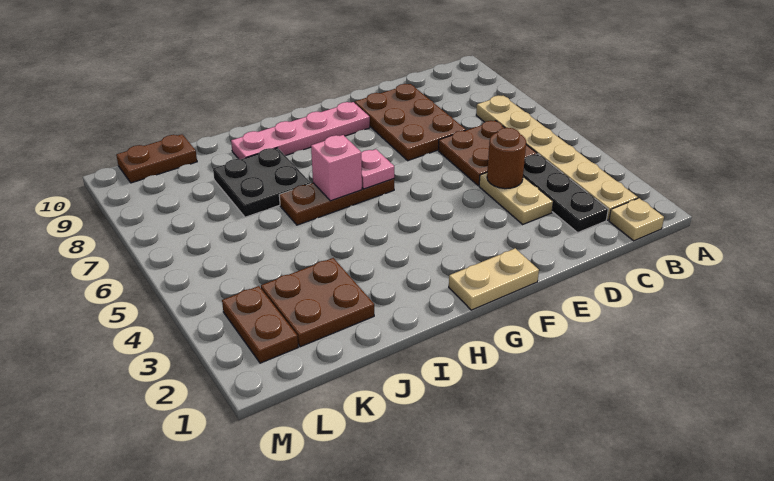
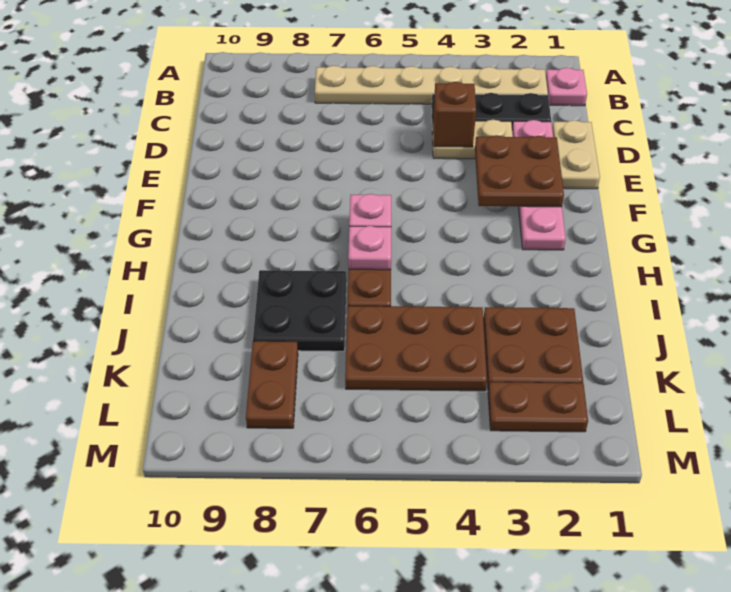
tan plate B1 level 1 -> pink plate B1 level 1
brown plate C5:D6 level 1 -> brown plate E2:F3 level 2
brown round brick D4 level 2 -> brown brick D4 level 2
brown plate D7:E9 level 1 -> brown plate J4:K6 level 1
tan plate F1:G1 level 1 -> tan plate D1:E1 level 1
pink plate F9:I9 level 1 -> pink plate D2:G2 level 1
pink brick H6 level 2 -> pink plate H6 level 2
brown plate K10:L10 level 1 -> brown plate K8:L8 level 1

